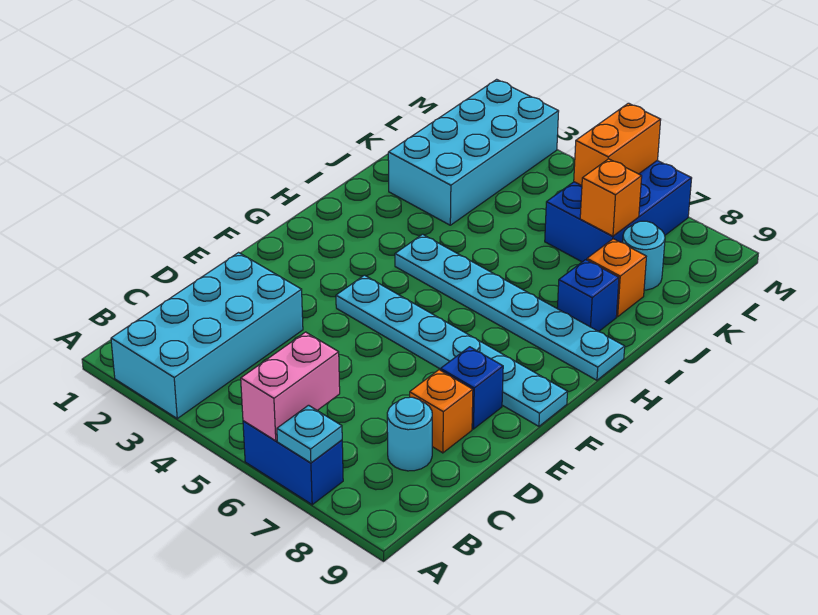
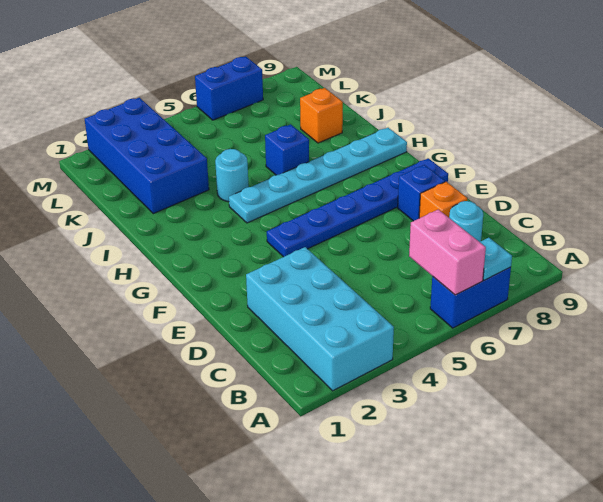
cyan plate F4:F9 level 1 -> blue plate F4:F9 level 1
blue brick I8 level 1 -> blue brick I6 level 1
cyan brick J2:M3 level 1 -> blue brick J2:M3 level 1
blue brick K6:M7 level 1 -> blue brick M6:M7 level 1
orange brick K7 level 2 -> none
cyan round brick K8 level 1 -> cyan round brick I4 level 1
orange brick L6:M6 level 2 -> none

